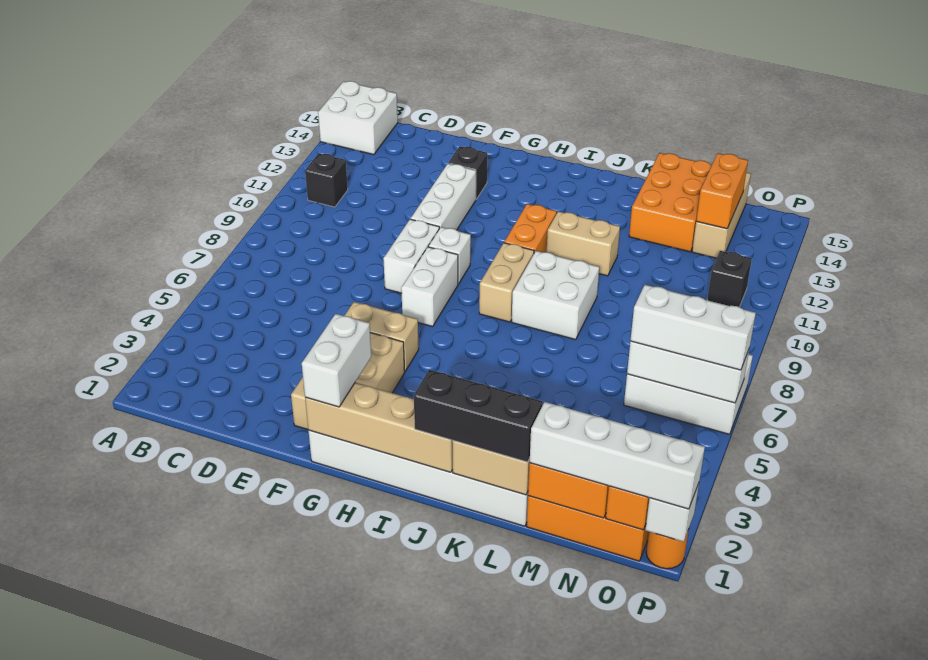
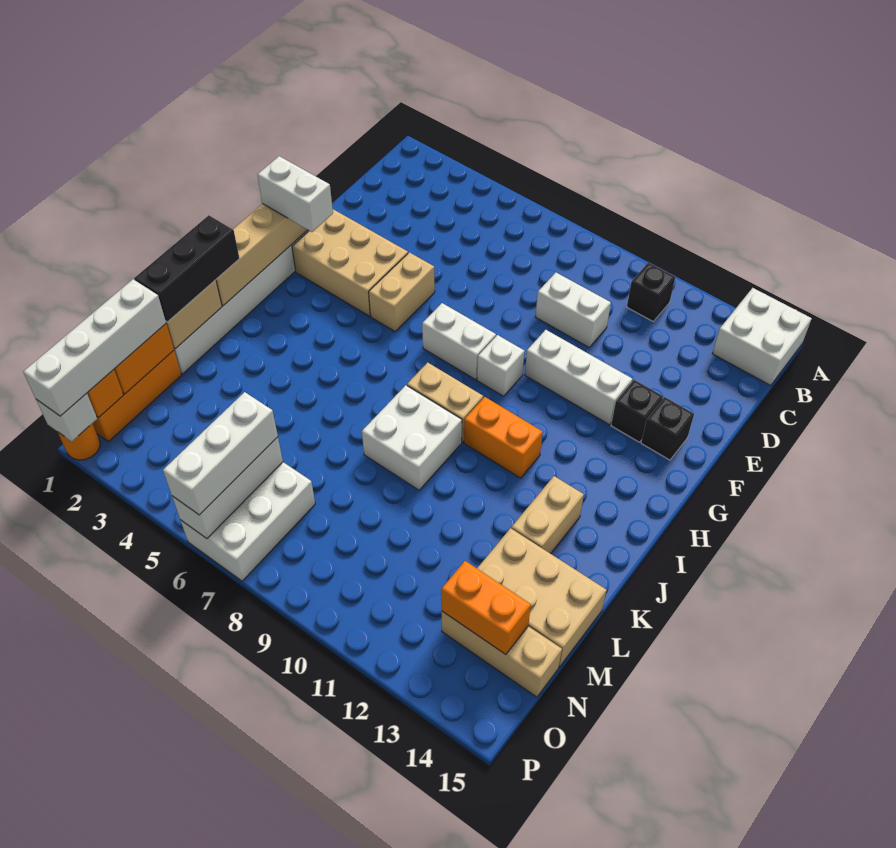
white brick F8:F9 level 1 -> white brick D9:D10 level 1
tan brick J11:K11 level 1 -> tan brick J13:K13 level 1
orange brick L13:M15 level 1 -> tan brick L13:M15 level 1
black brick O11 level 1 -> black brick F14 level 1

